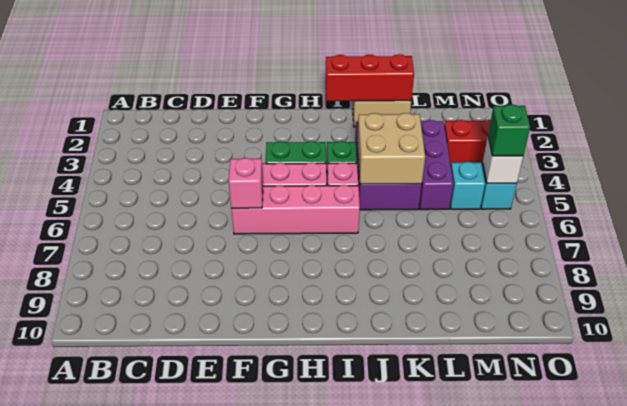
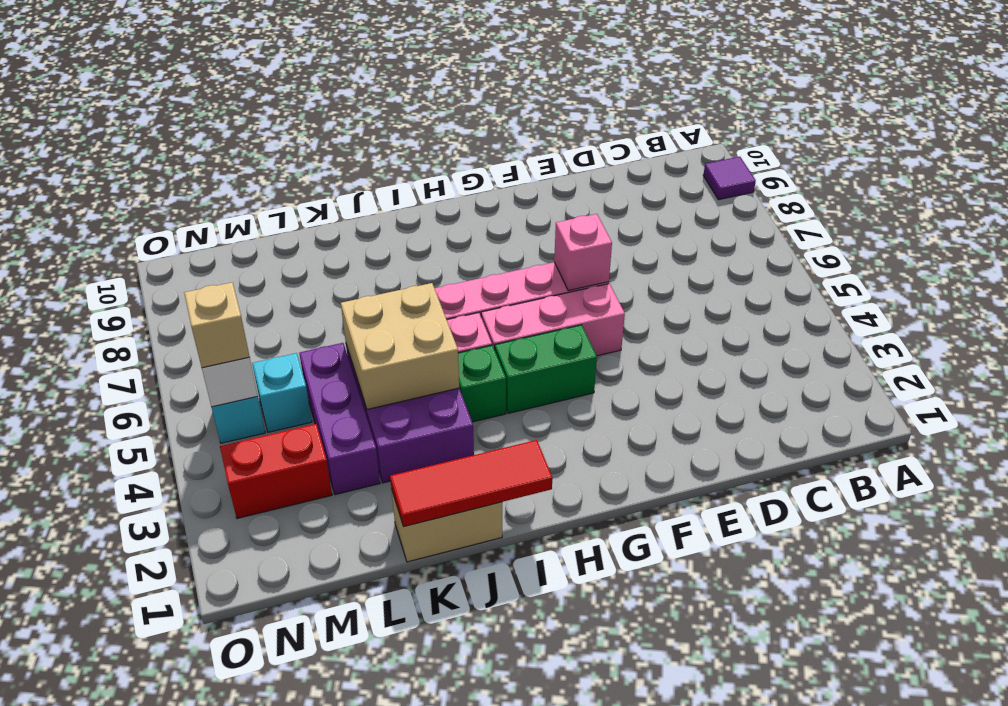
none -> purple tile A9 level 1
red brick I1:K1 level 2 -> red tile I1:K1 level 2
green brick N5 level 3 -> tan brick N5 level 3

